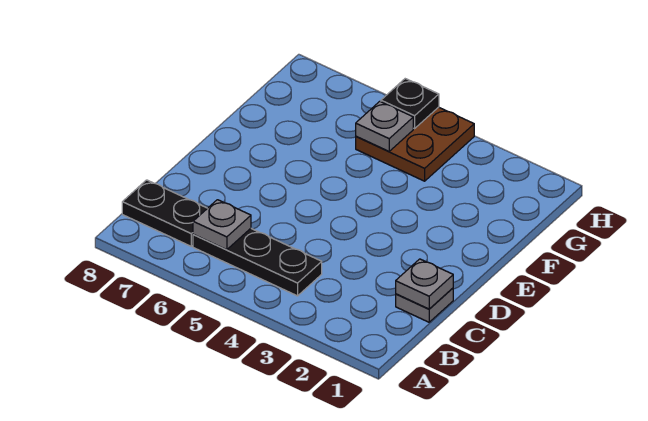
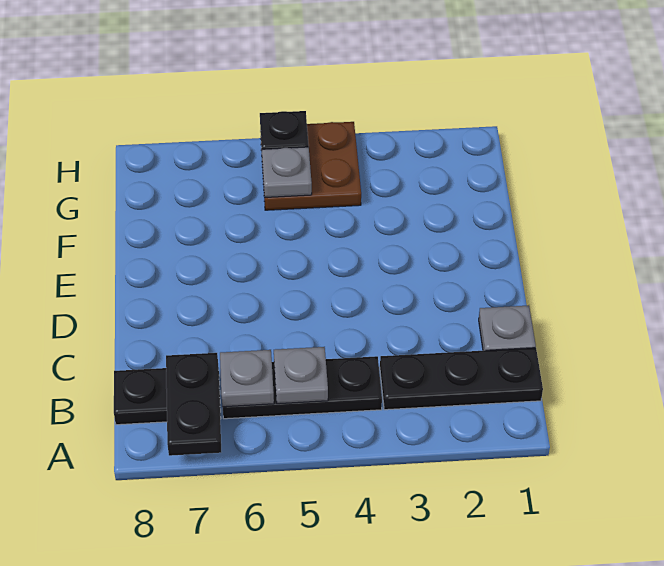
none -> black plate A7:B7 level 2
none -> black plate B1:B3 level 1
grey plate C1 level 2 -> grey plate B5 level 2

